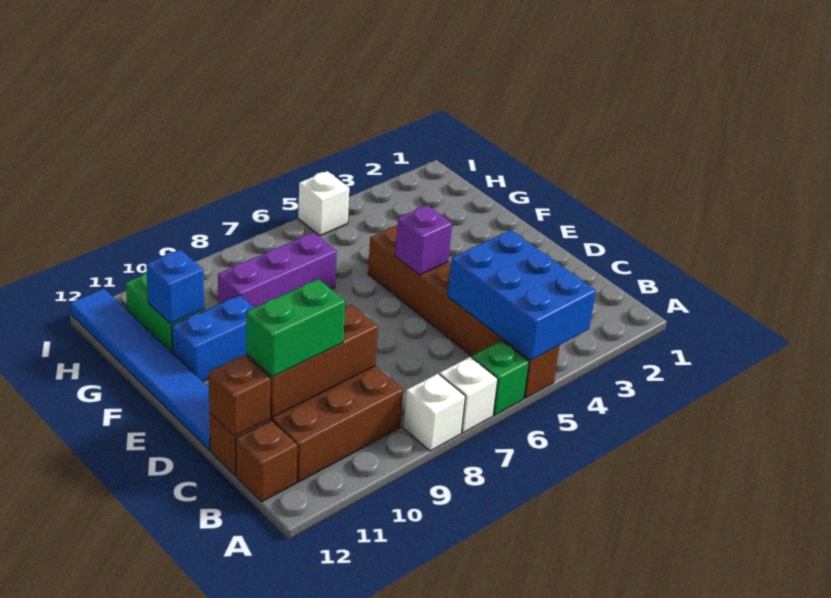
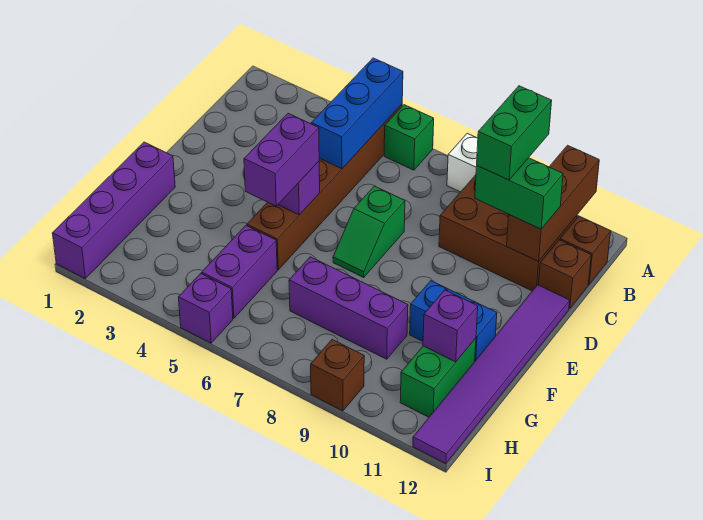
blue brick A4:C5 level 2 -> blue brick A5:C5 level 2
white brick A7 level 1 -> none
none -> green brick B10:C10 level 4
brown brick C9:C11 level 2 -> brown brick A11:C11 level 2
brown brick C12 level 2 -> brown brick I9 level 1
none -> green slope D7:E7 level 1 top D
blue tile D12:I12 level 1 -> purple tile D12:I12 level 1
none -> purple brick E5:F5 level 3
none -> purple brick F1:I1 level 1
none -> purple brick G5:H5 level 1
blue brick G11 level 2 -> purple brick G11 level 2
white brick I5 level 1 -> purple brick I5 level 1

